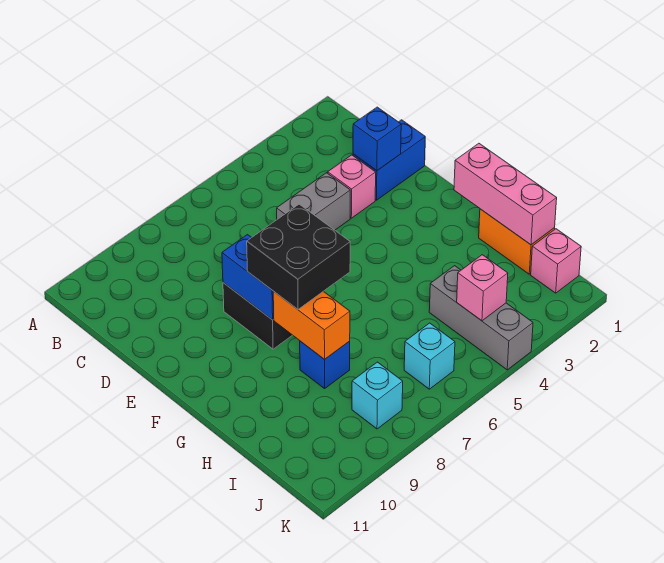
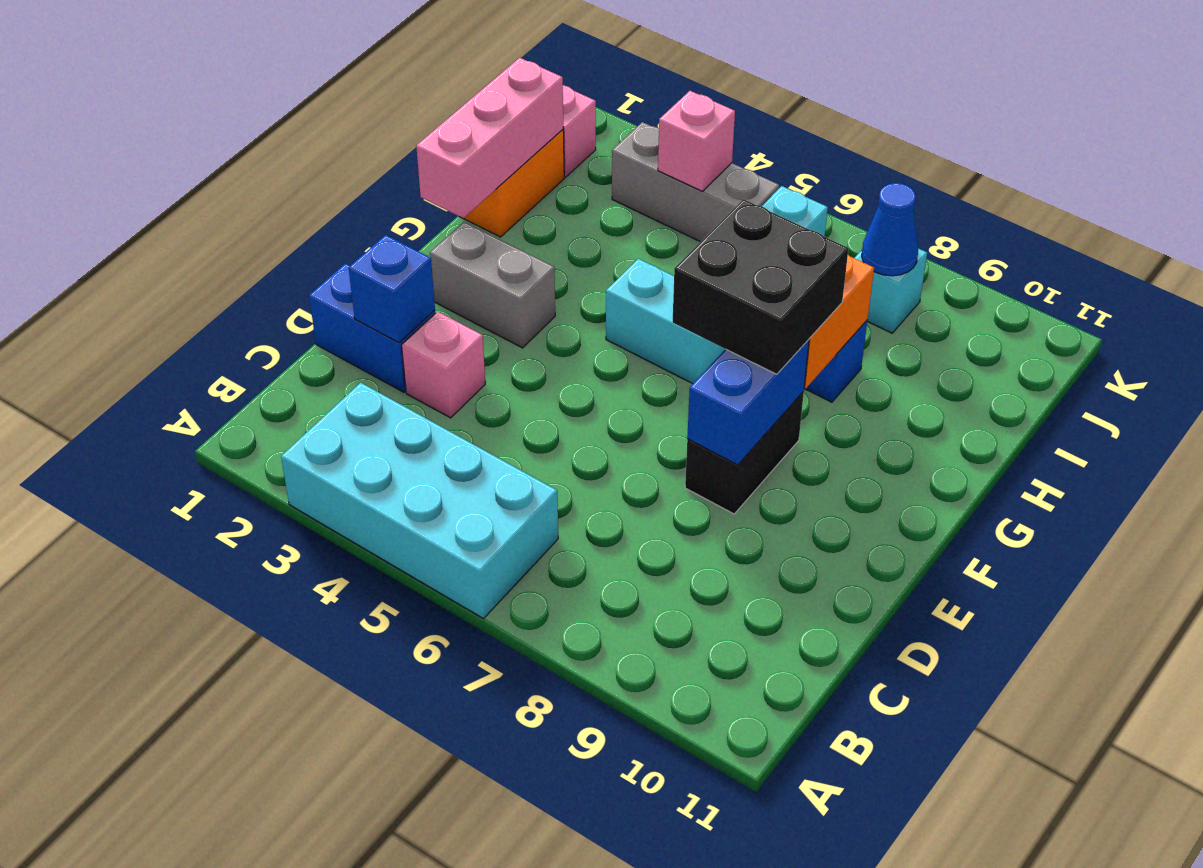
none -> cyan brick A3:B6 level 1
grey brick D4:D5 level 1 -> grey brick F2:F3 level 1
none -> cyan brick G5:G6 level 1
grey brick I4:K4 level 1 -> grey brick J3:J5 level 1
none -> blue cone J8 level 2

